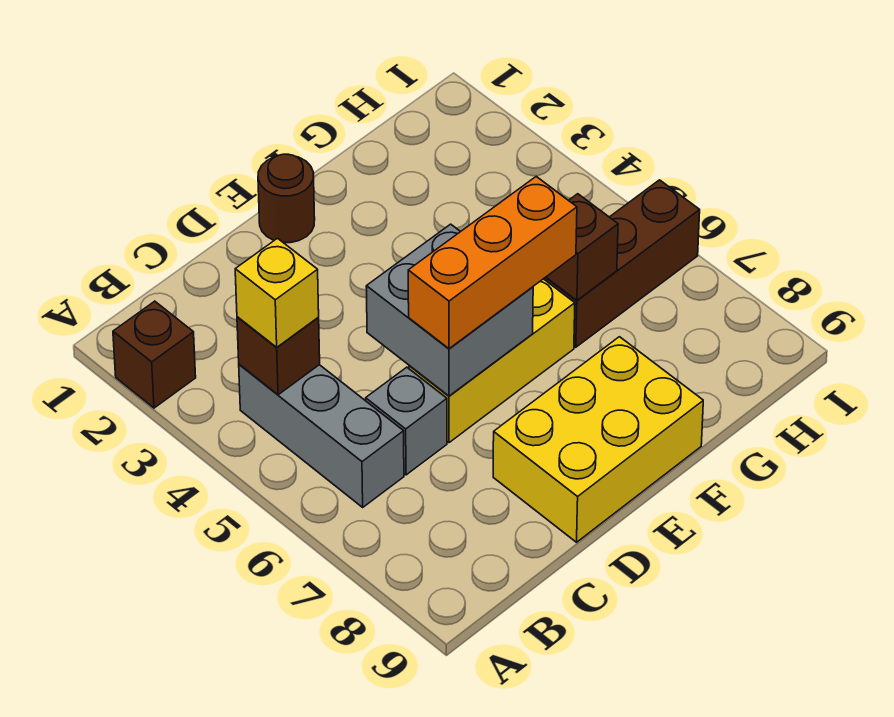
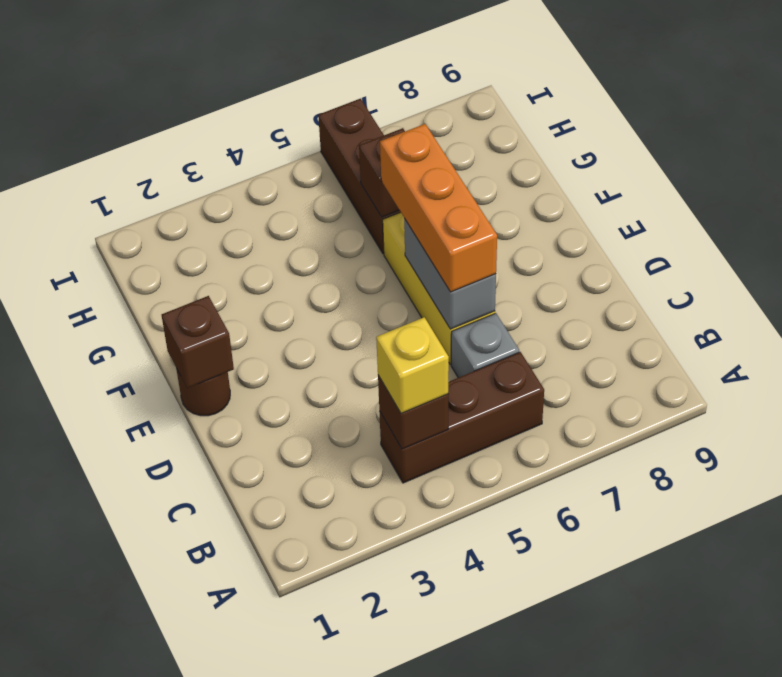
brown brick A2 level 1 -> brown brick E1 level 2
grey brick B4:B6 level 1 -> brown brick B4:B6 level 1
grey brick D5:E6 level 2 -> grey brick D6:E6 level 2
yellow brick D8:F9 level 1 -> none

